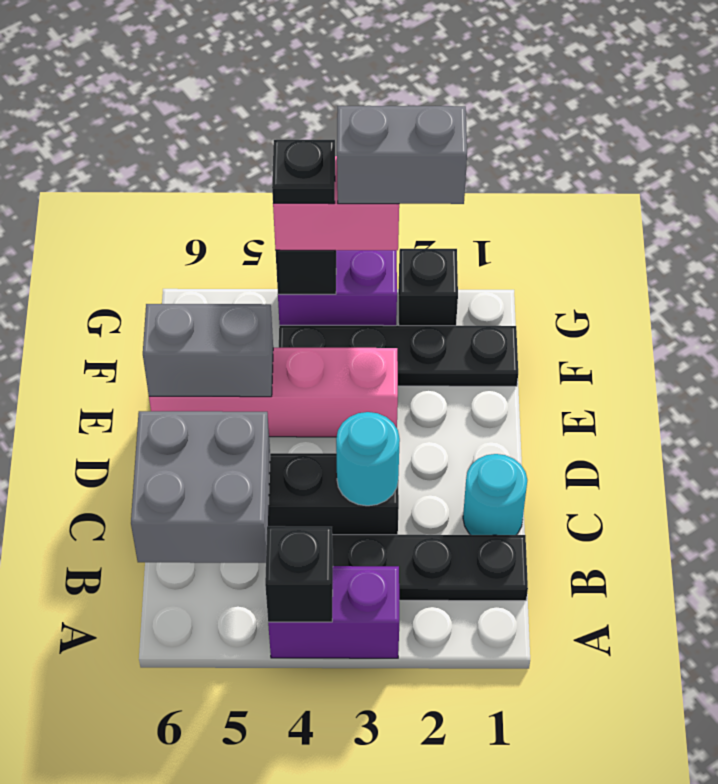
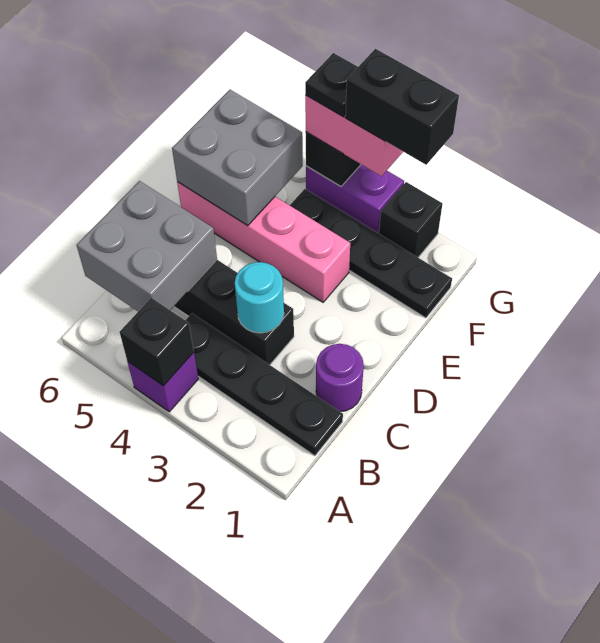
purple brick A3:A4 level 1 -> purple brick A4 level 1
cyan round brick C1 level 1 -> purple round brick C1 level 1
grey brick E5:E6 level 2 -> grey brick E5:F6 level 2
grey brick G2:G3 level 4 -> black brick G2:G3 level 4

